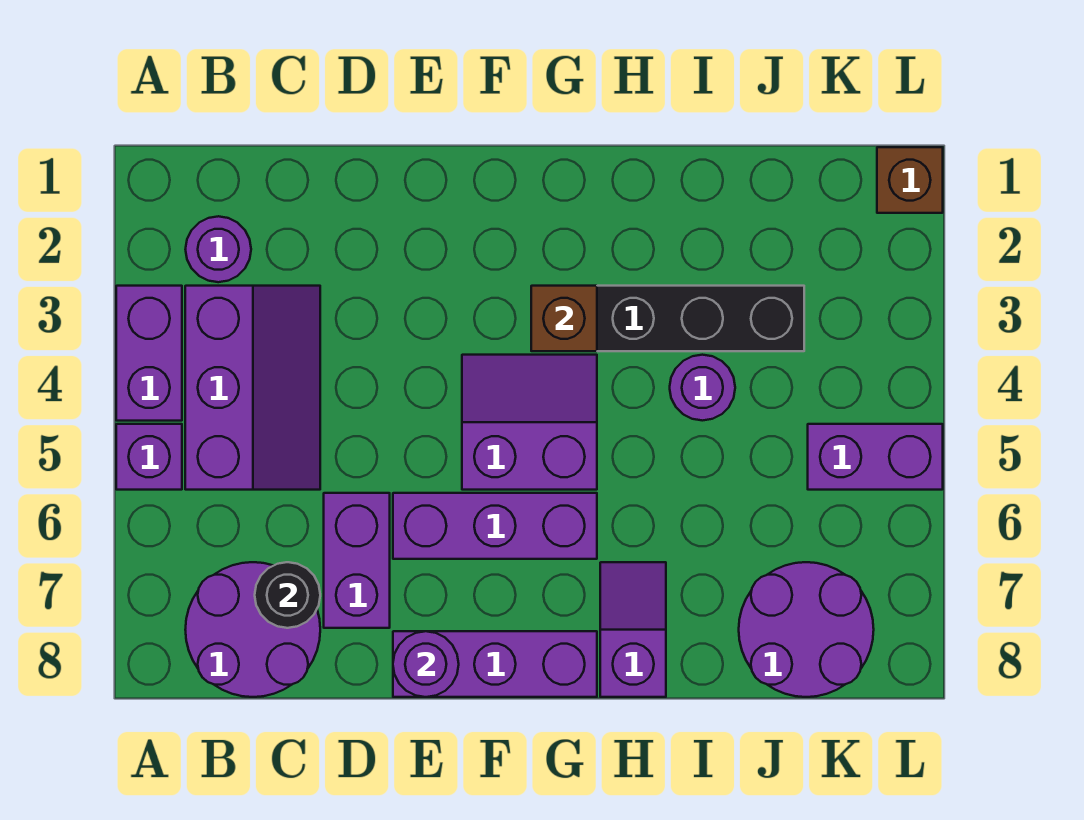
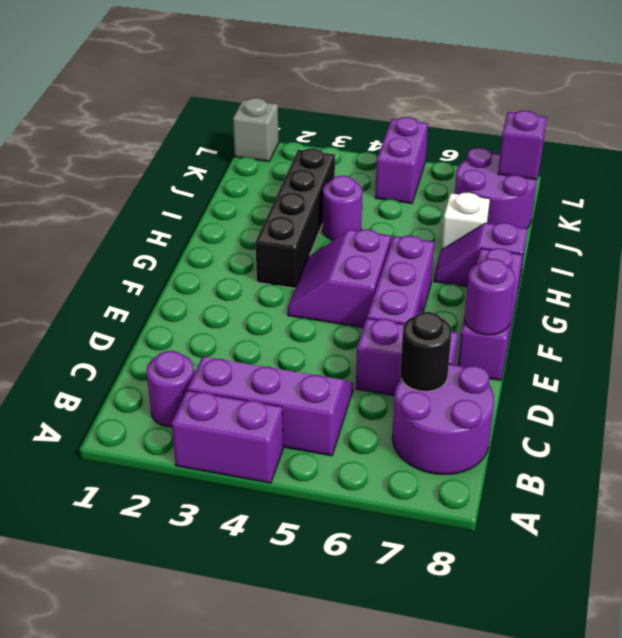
purple brick A5 level 1 -> purple brick K8 level 2
brown brick G3 level 2 -> none
none -> white brick I7 level 1
brown brick L1 level 1 -> grey brick L1 level 1

